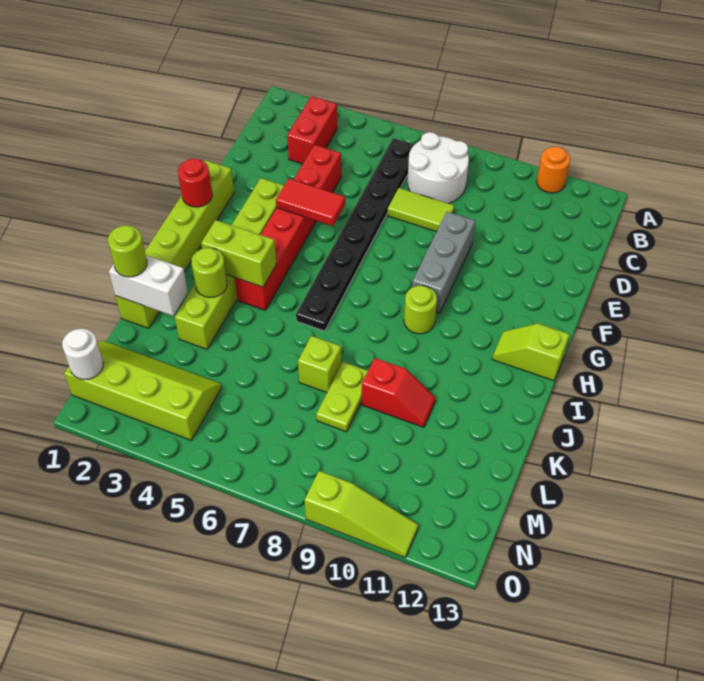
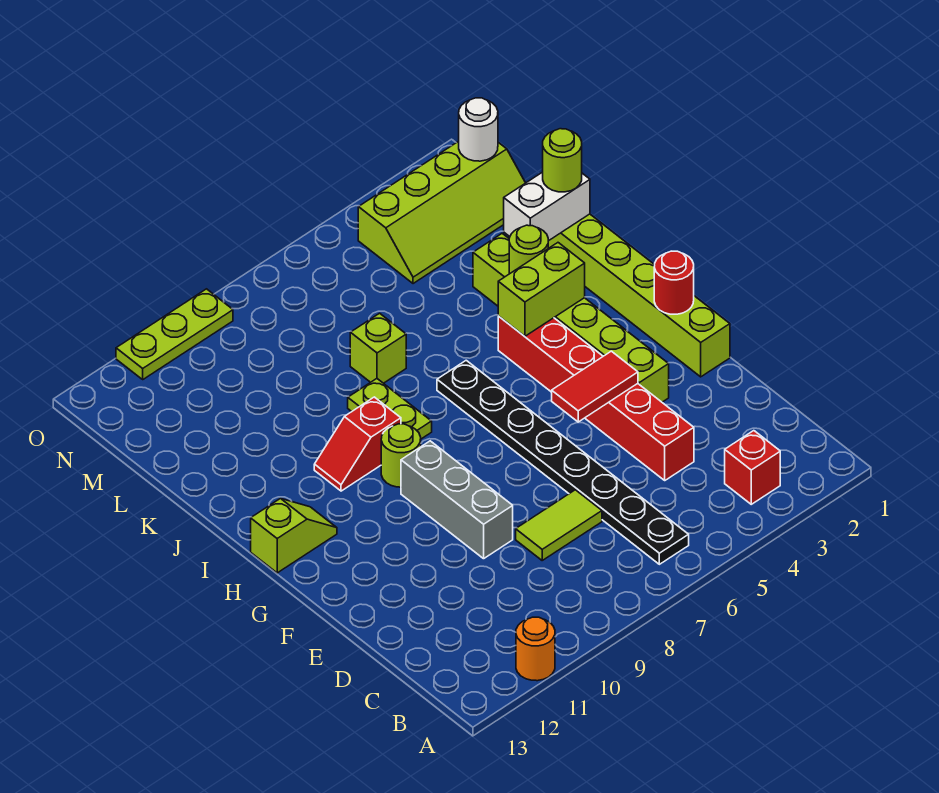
red brick B3:C3 level 1 -> red brick B3 level 1
white round brick B7:C8 level 1 -> none
lime plate K8:L8 level 1 -> lime plate I8:J8 level 1
red slope K9:K10 level 1 top 9 -> red slope I9:I10 level 1 top 9
lime slope O9:O11 level 1 top 9 -> lime plate O9:O11 level 1

